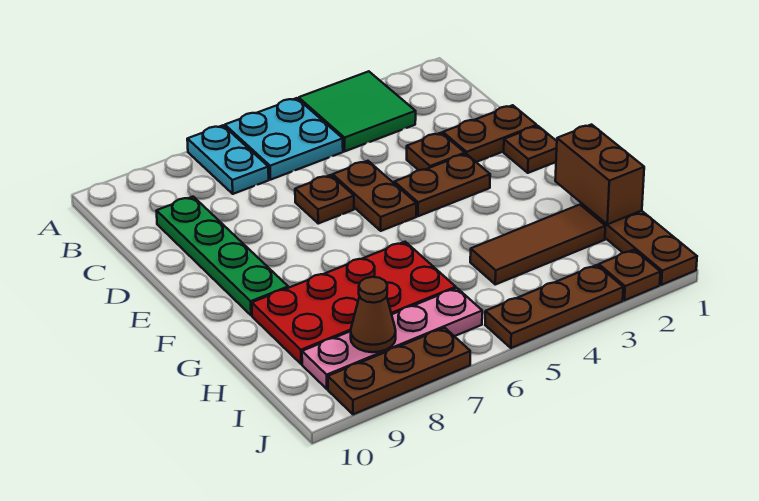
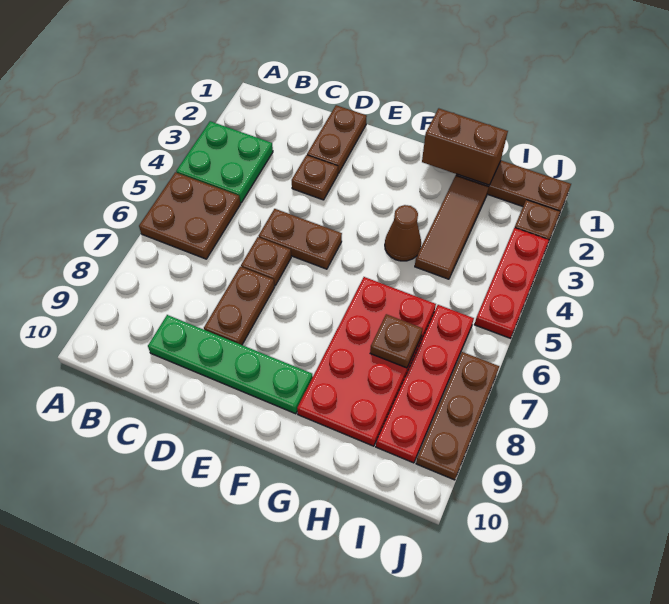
green tile A3:B4 level 1 -> green plate A3:B4 level 1
cyan plate A5:B6 level 1 -> brown plate A5:B6 level 1
cyan plate A7:B7 level 1 -> none
brown plate E1 level 1 -> brown plate H7 level 2
brown plate E3:E4 level 1 -> brown plate D7:D8 level 1
pink plate I6:I9 level 1 -> red plate I6:I9 level 1
brown cone I8 level 2 -> brown cone G4 level 1
brown plate J3:J5 level 1 -> red plate J3:J5 level 1

